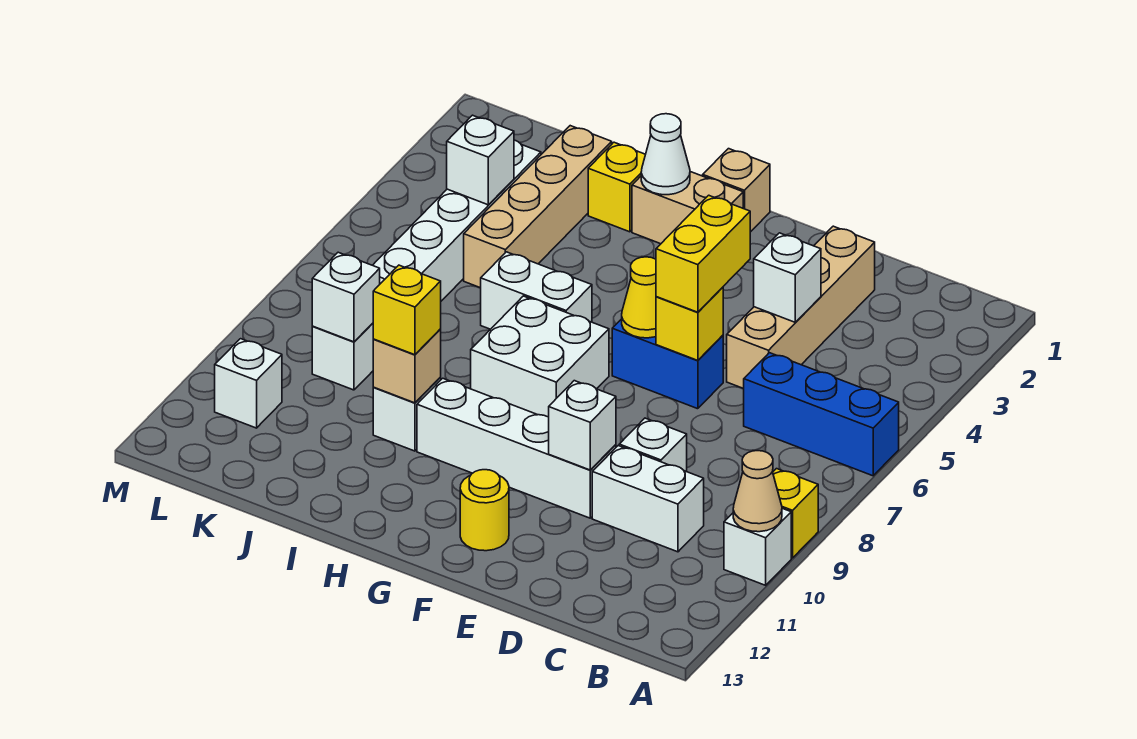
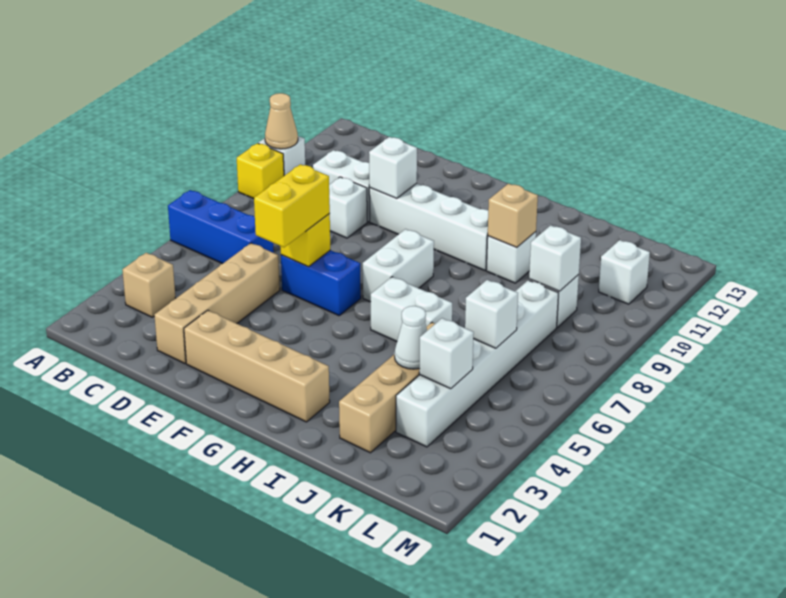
white brick D4 level 2 -> white brick K6 level 2
yellow cone F6 level 2 -> none
yellow round brick F12 level 1 -> none
tan brick G1 level 1 -> tan brick B3 level 1
tan brick G2:H2 level 1 -> tan brick E2:H2 level 1
white brick G7:H8 level 1 -> white brick G7:G8 level 1
white cone H2 level 2 -> white cone J4 level 2
yellow brick I2 level 1 -> none
yellow brick I10 level 3 -> none

